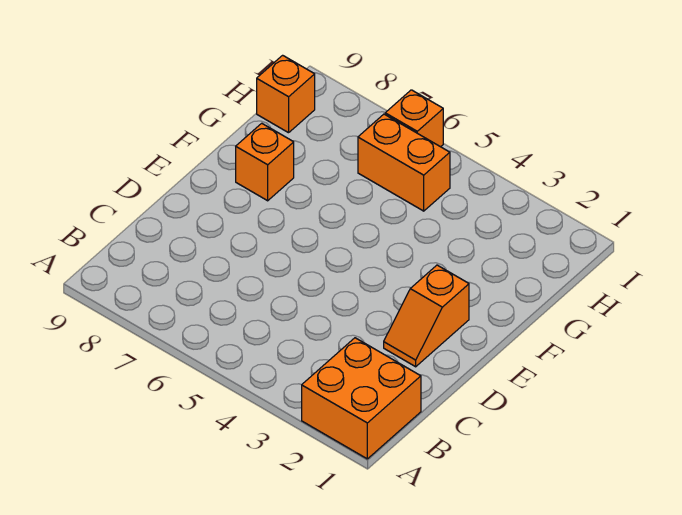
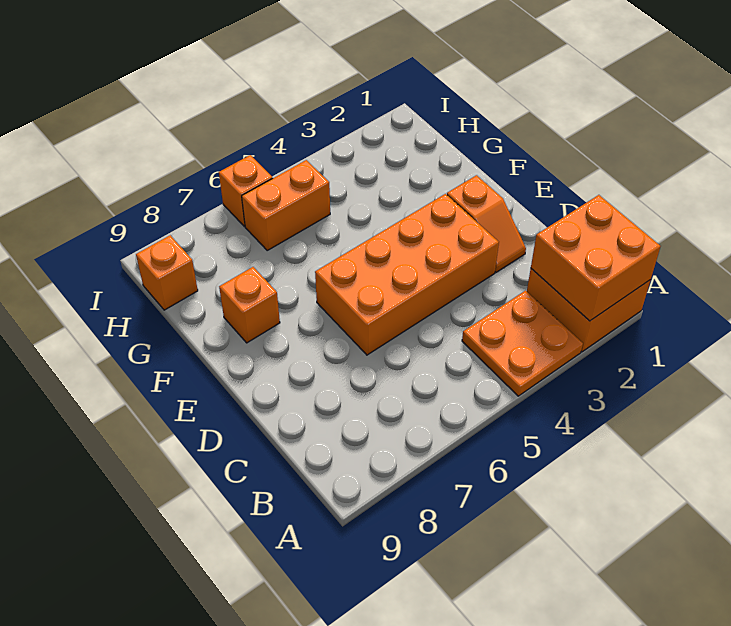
none -> orange brick A1:B2 level 2
none -> orange plate A3:B4 level 1
none -> orange brick D3:E6 level 1

